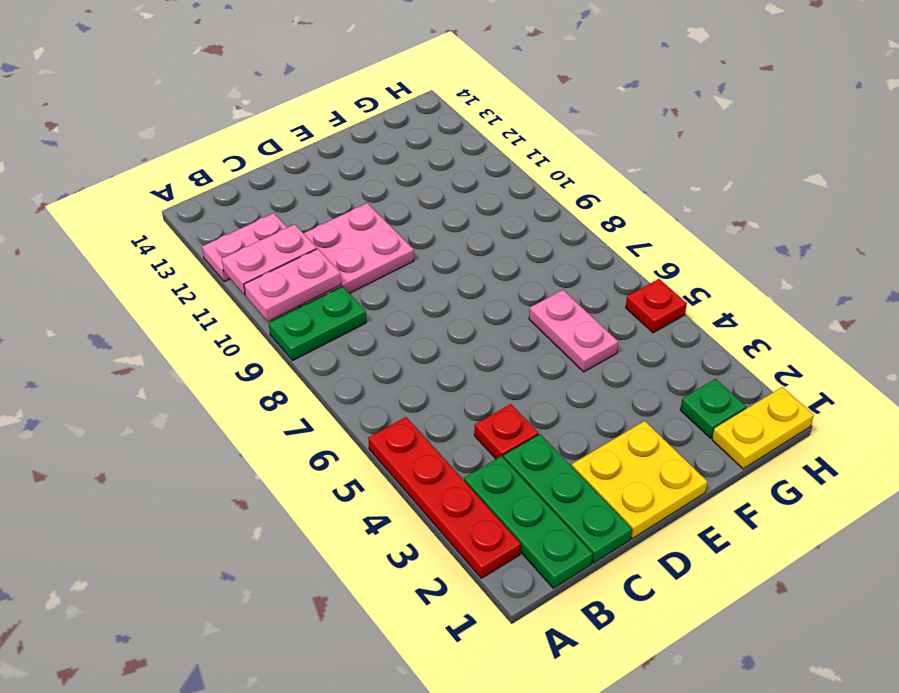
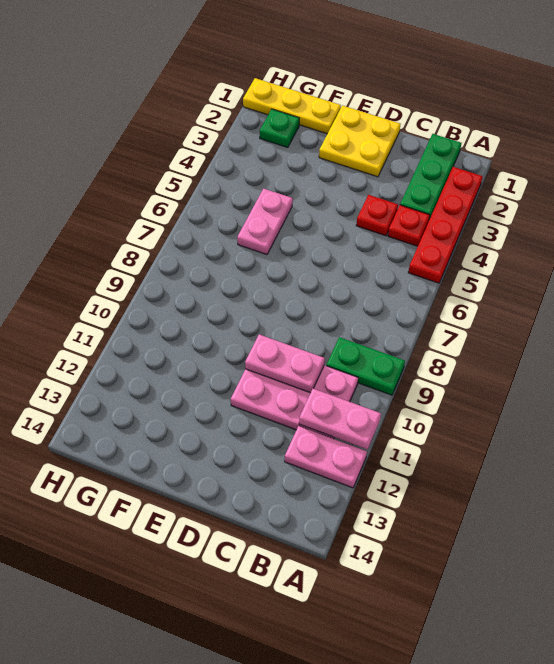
pink plate A10:B10 level 2 -> pink plate C10:D10 level 2
green plate C1:C3 level 1 -> none
yellow plate G1:H1 level 1 -> yellow plate F1:H1 level 1
red plate H5 level 1 -> red plate B4 level 1

